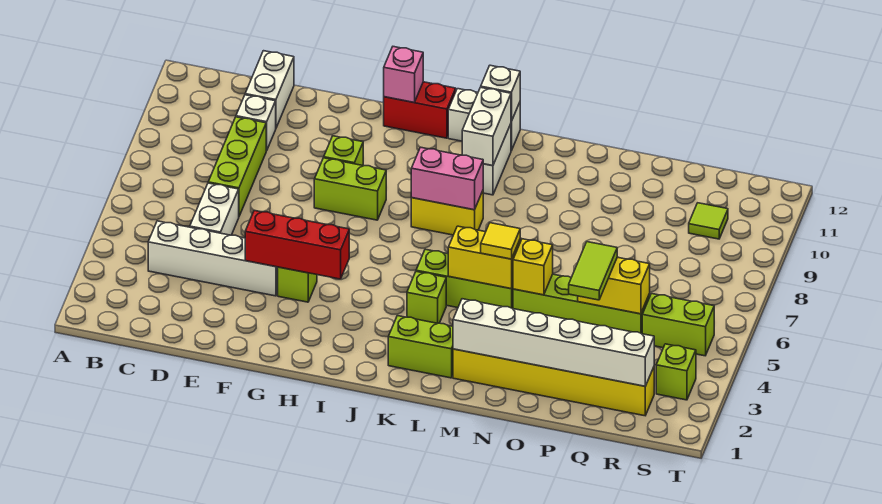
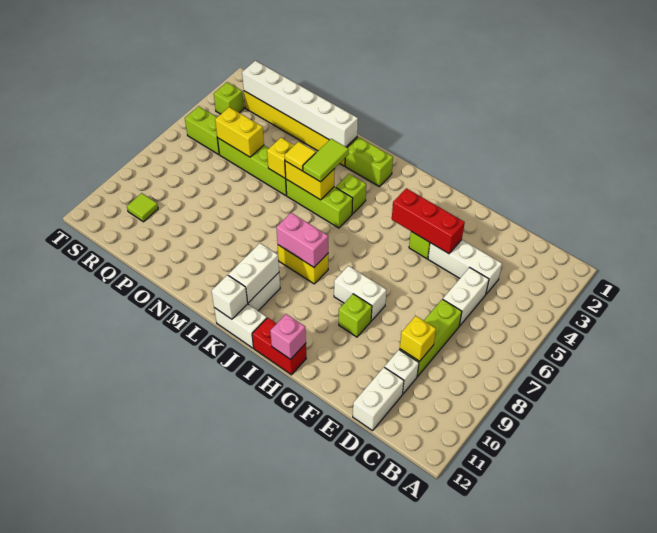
white brick C4:F4 level 1 -> white brick D4:F4 level 1
none -> yellow brick D9 level 2
lime brick G8:H8 level 1 -> white brick G8:H8 level 1
lime tile P4:P5 level 3 -> lime tile L4:L5 level 3

